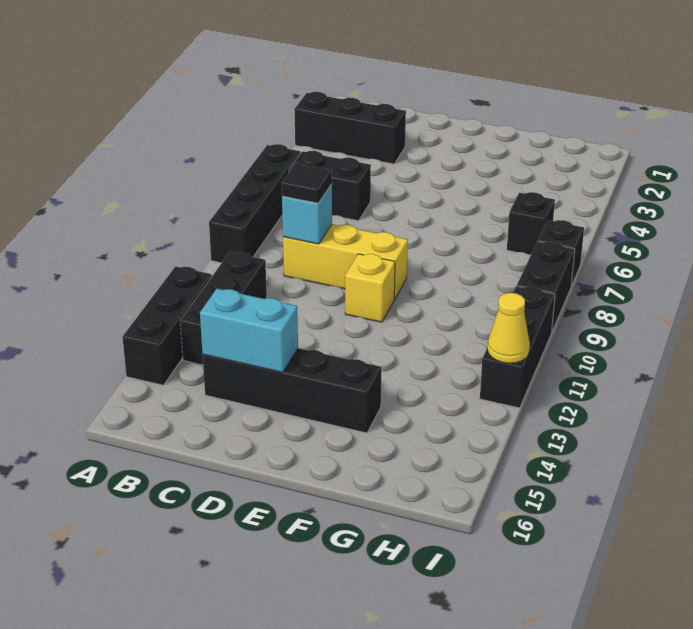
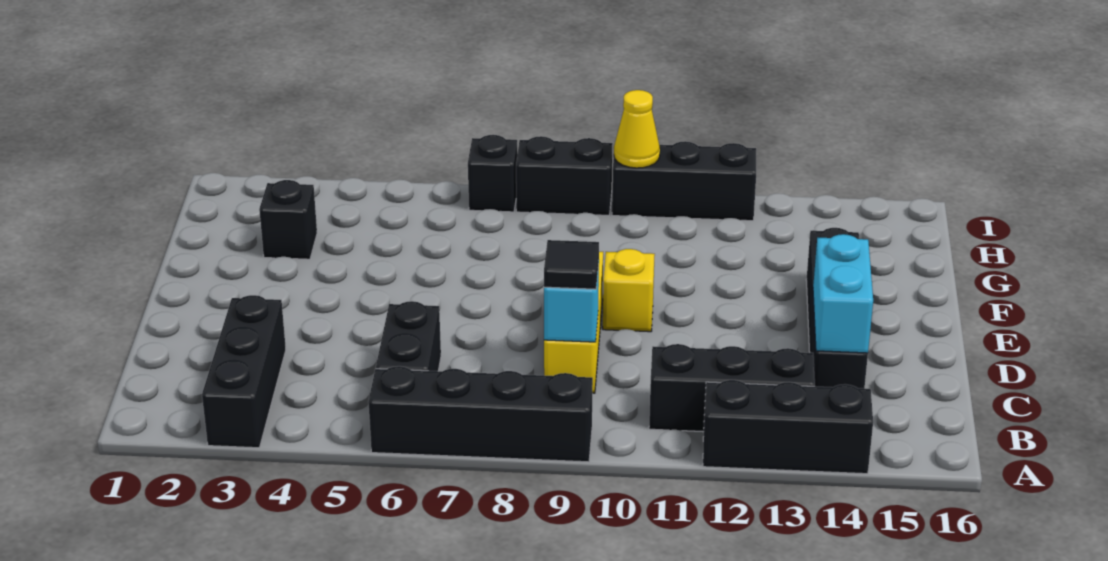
black brick H6 level 1 -> black brick G3 level 1
yellow cone I12 level 2 -> yellow cone I10 level 2

